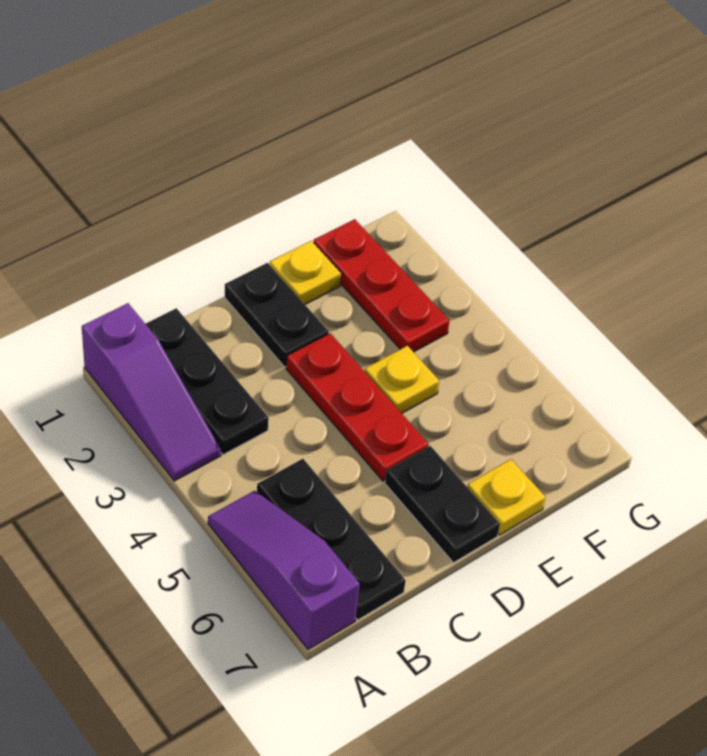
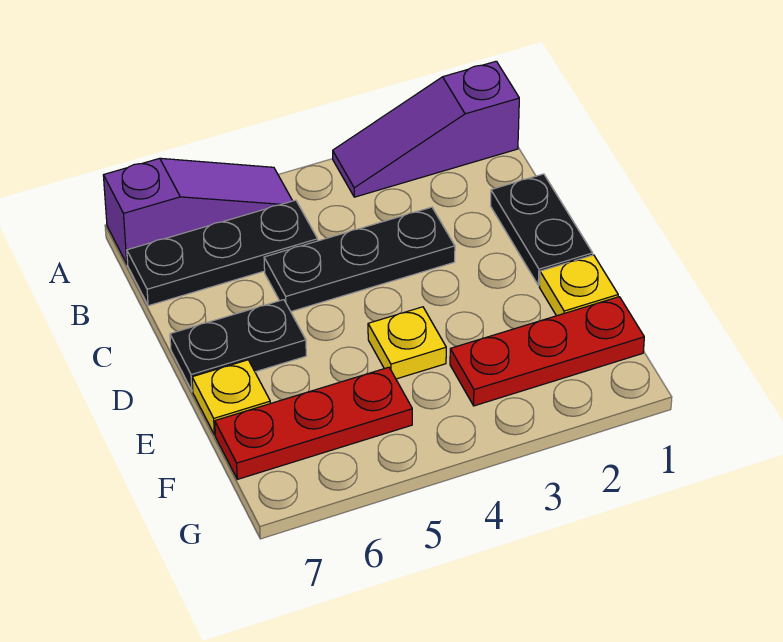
black plate B1:B3 level 1 -> black plate C3:C5 level 1
black plate D1:D2 level 1 -> black plate C1:D1 level 1
red plate D3:D5 level 1 -> red plate F5:F7 level 1

